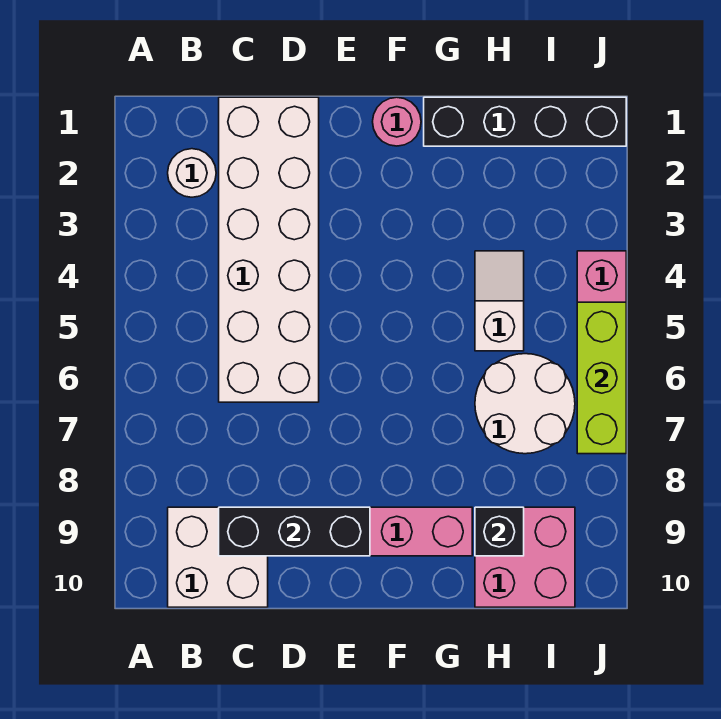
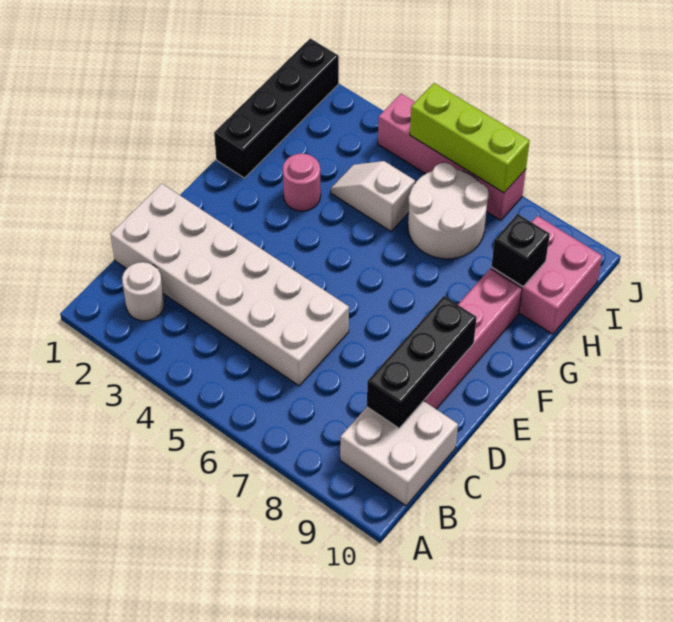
pink round brick F1 level 1 -> pink round brick G3 level 1

